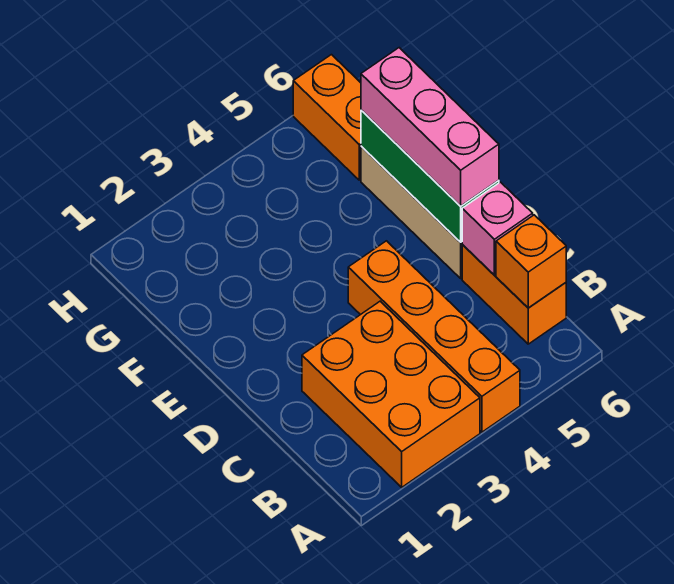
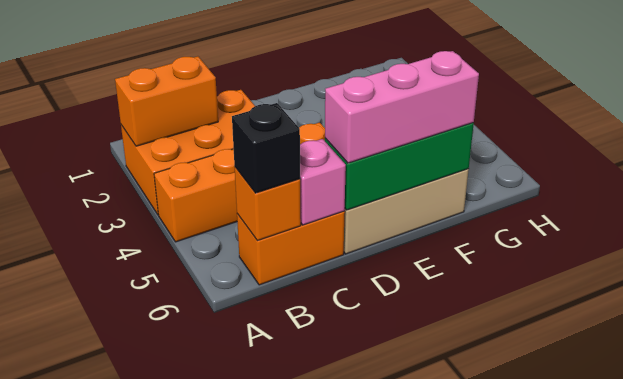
none -> black brick B6 level 3
orange brick G6:H6 level 1 -> orange brick A2:B2 level 2

